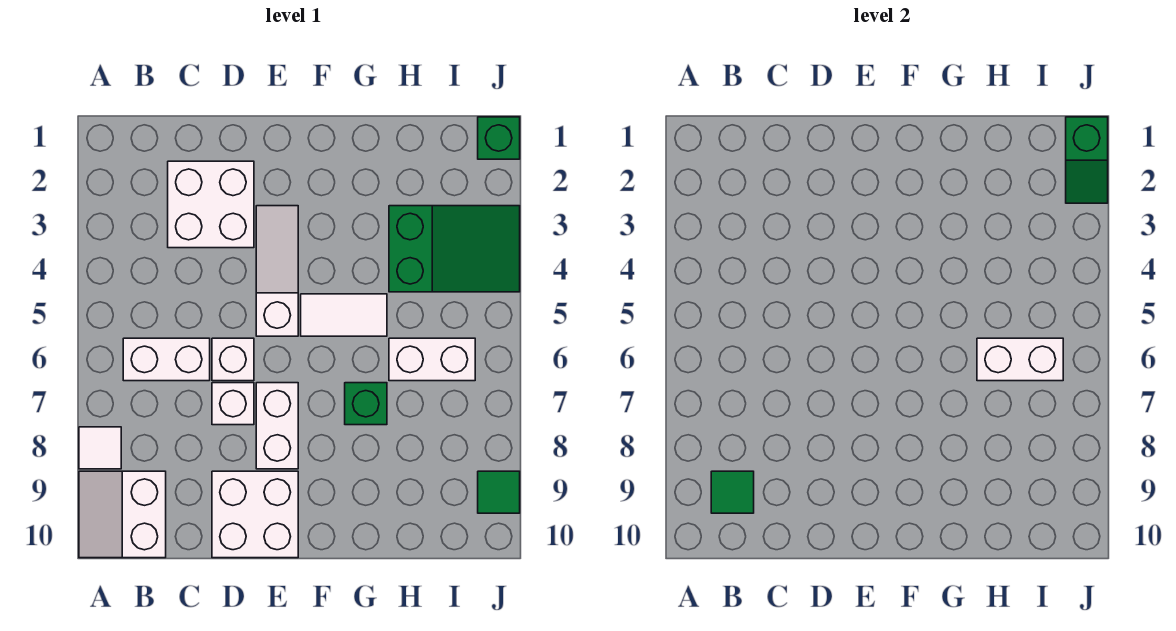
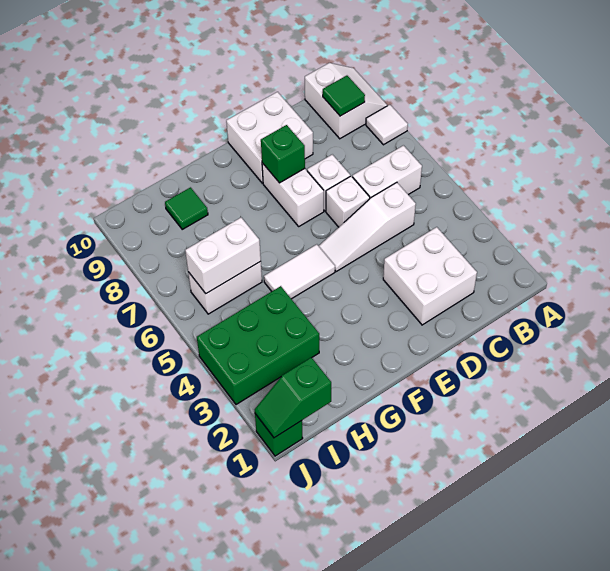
white slope E3:E5 level 1 top 5 -> white slope C5:E5 level 1 top C
green brick G7 level 1 -> green brick E8 level 2
green slope H3:J4 level 1 top H -> green brick H3:J4 level 1
green slope J1:J2 level 2 top 1 -> green slope I1:J1 level 2 top I
green tile J9 level 1 -> green tile H9 level 1

